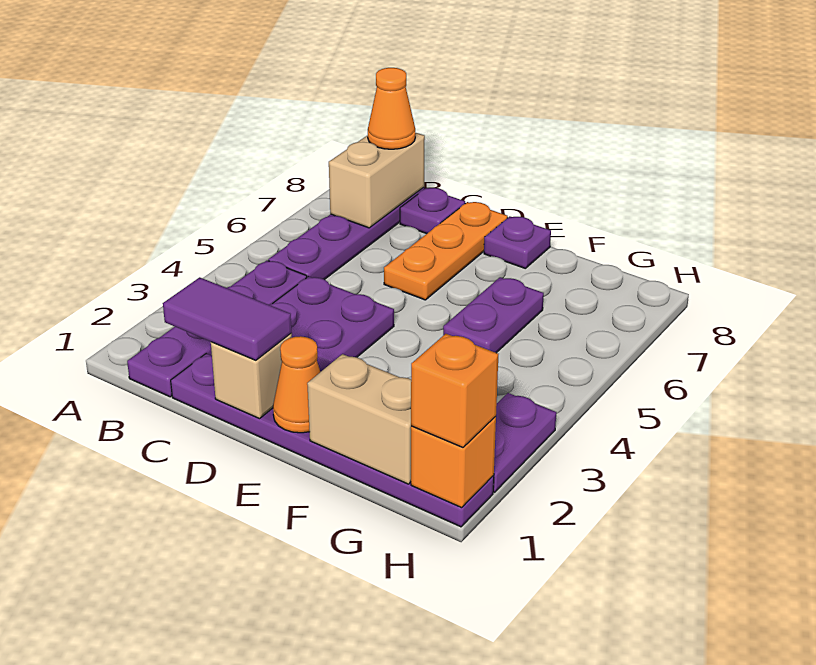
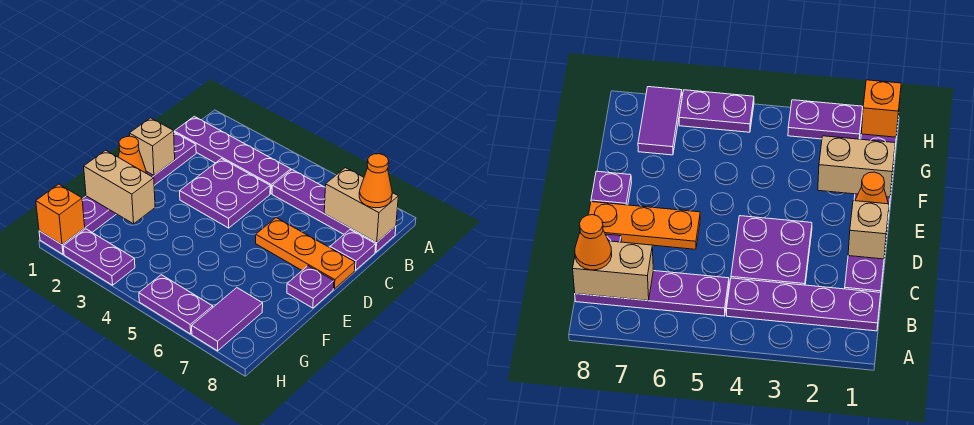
purple tile C1:D1 level 3 -> purple tile G7:H7 level 1
tan brick F1:G1 level 2 -> tan brick F1:F2 level 2
purple plate F5:F6 level 1 -> purple plate H5:H6 level 1
orange brick H1 level 3 -> none

